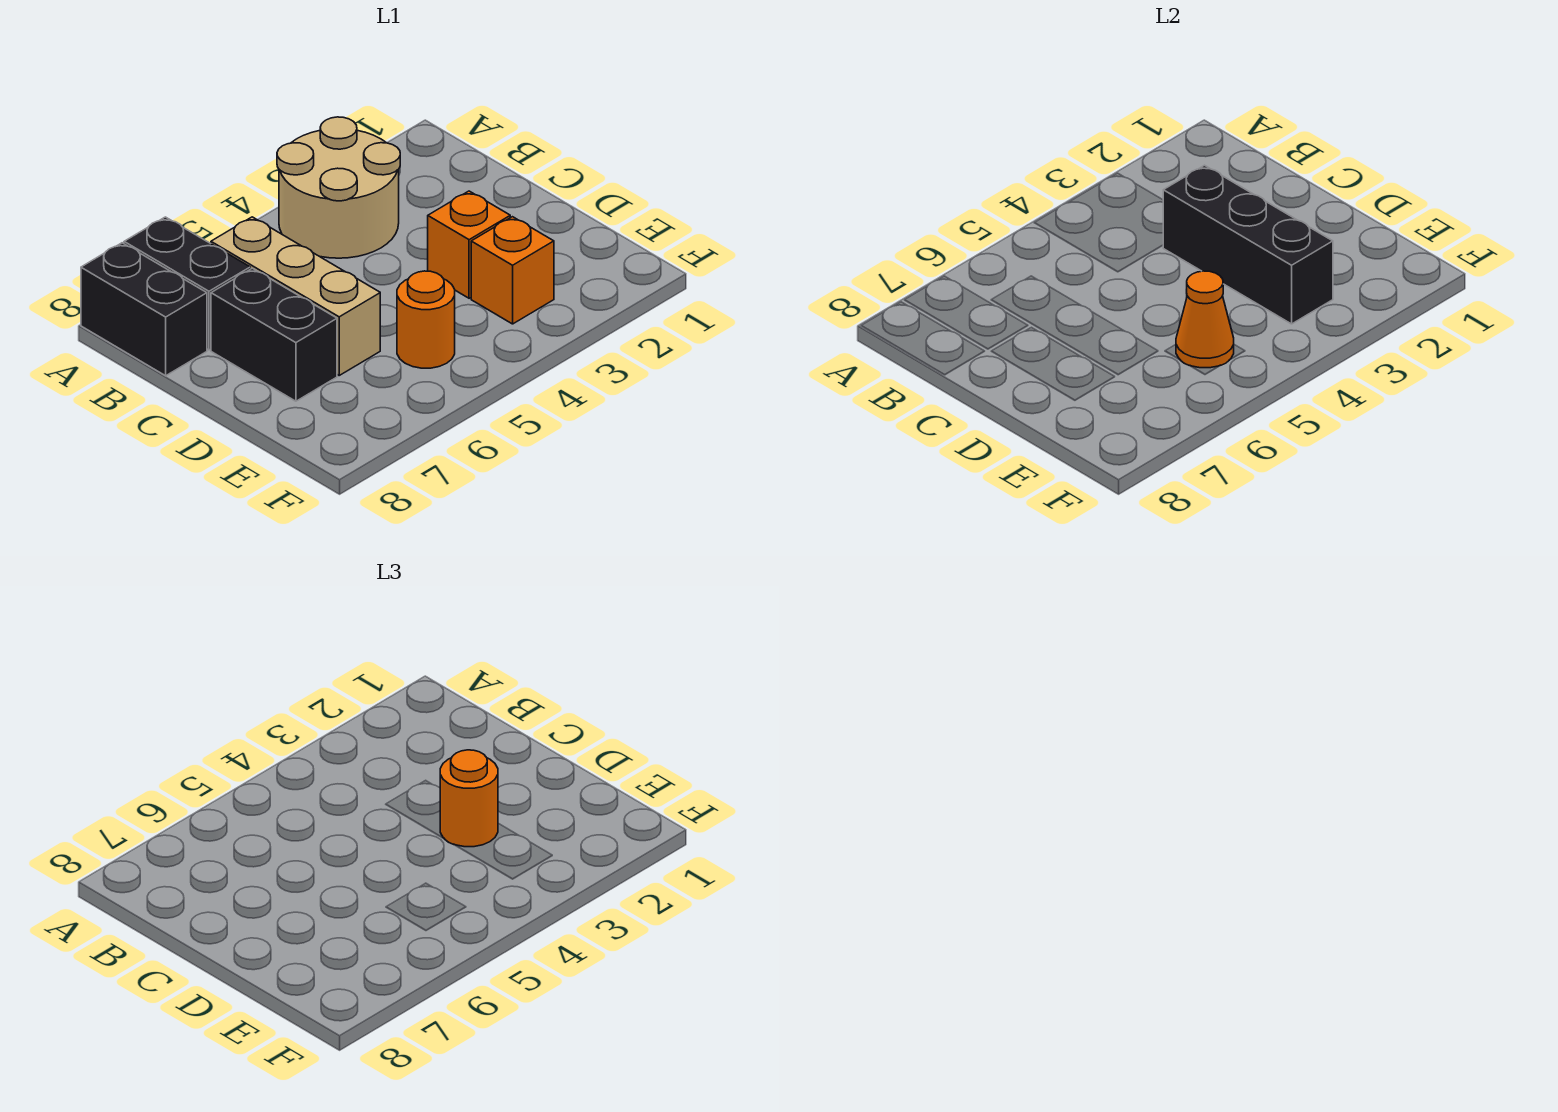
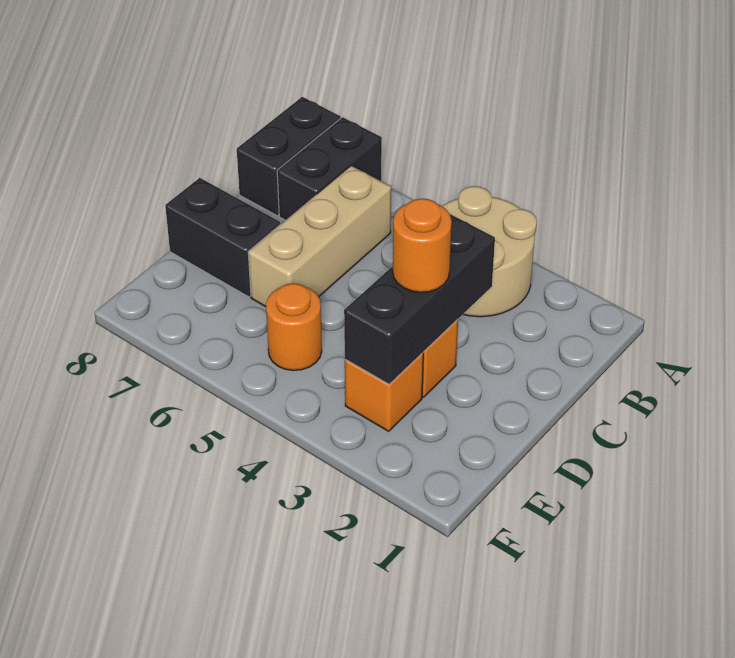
black brick C7:D7 level 1 -> black brick D7:D8 level 1
orange cone E5 level 2 -> none

